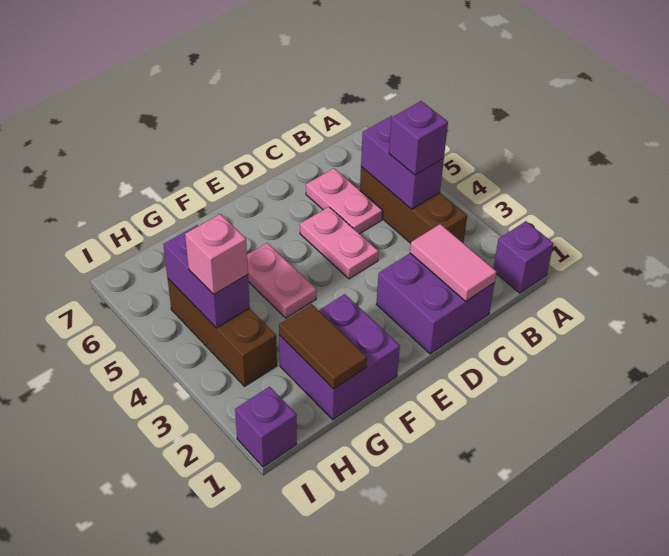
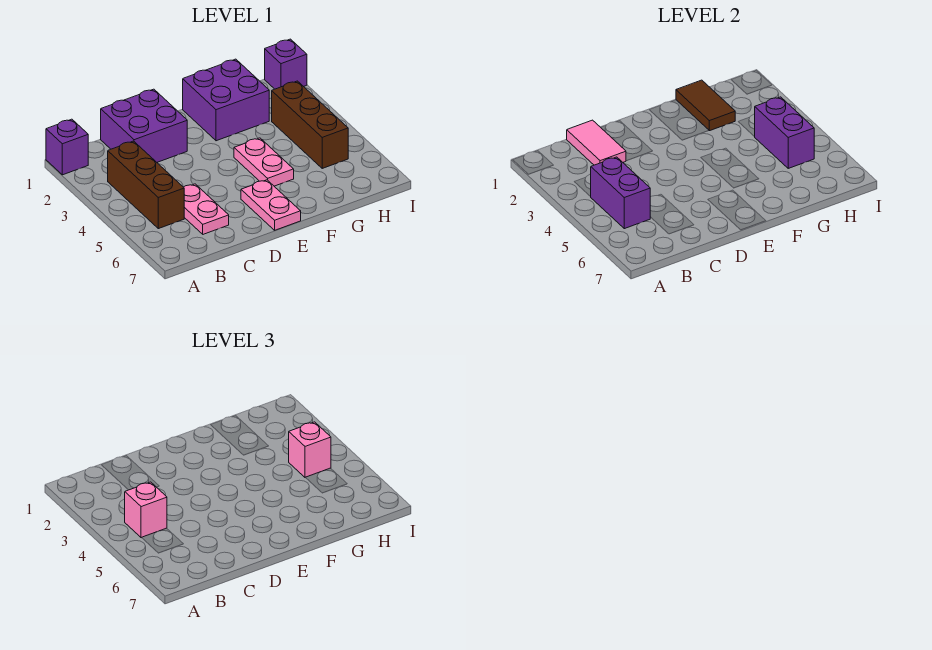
purple brick B4 level 3 -> pink brick B4 level 3
pink plate D4:D5 level 1 -> pink plate E6:E7 level 1

